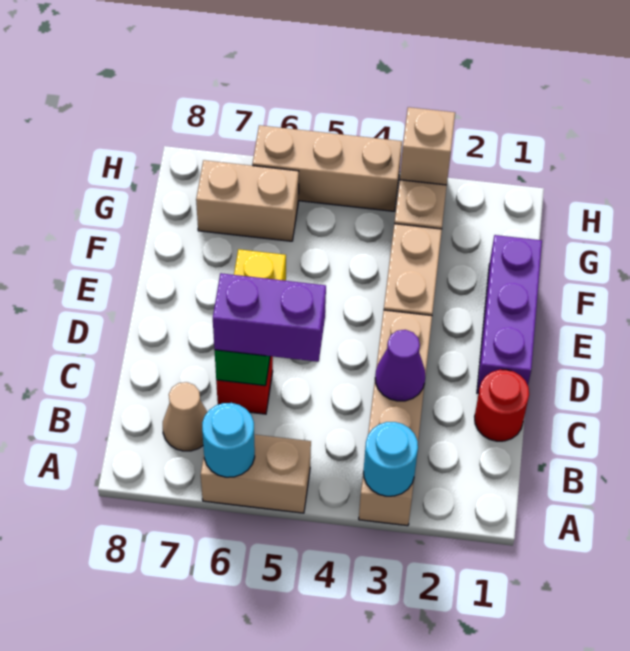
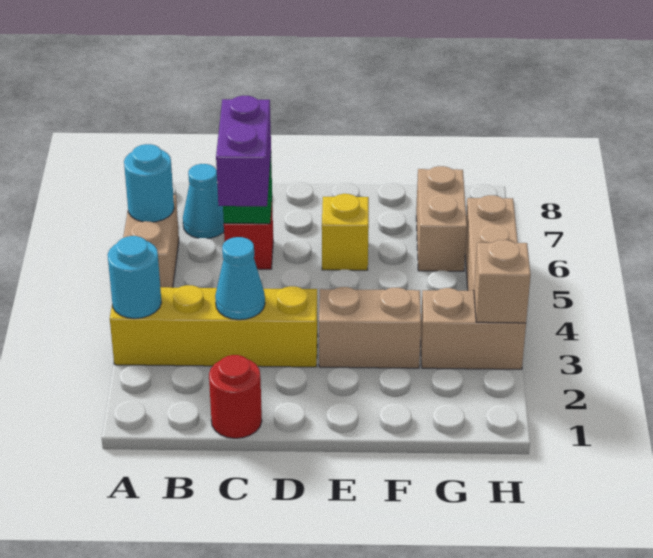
tan brick A3:D3 level 1 -> yellow brick A3:D3 level 1
tan cone B7 level 1 -> cyan cone B7 level 1
purple cone C3 level 2 -> cyan cone C3 level 2
purple brick D1:F1 level 1 -> none

